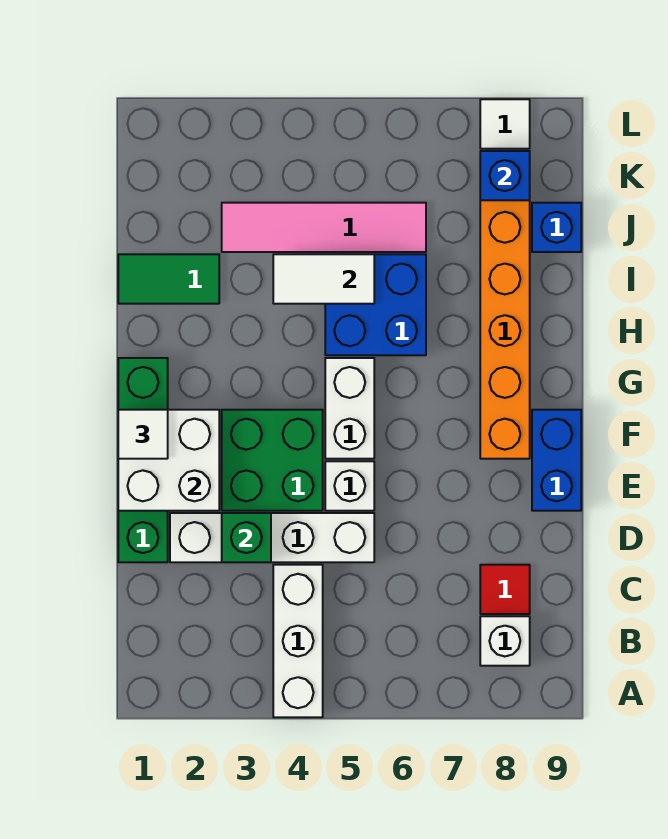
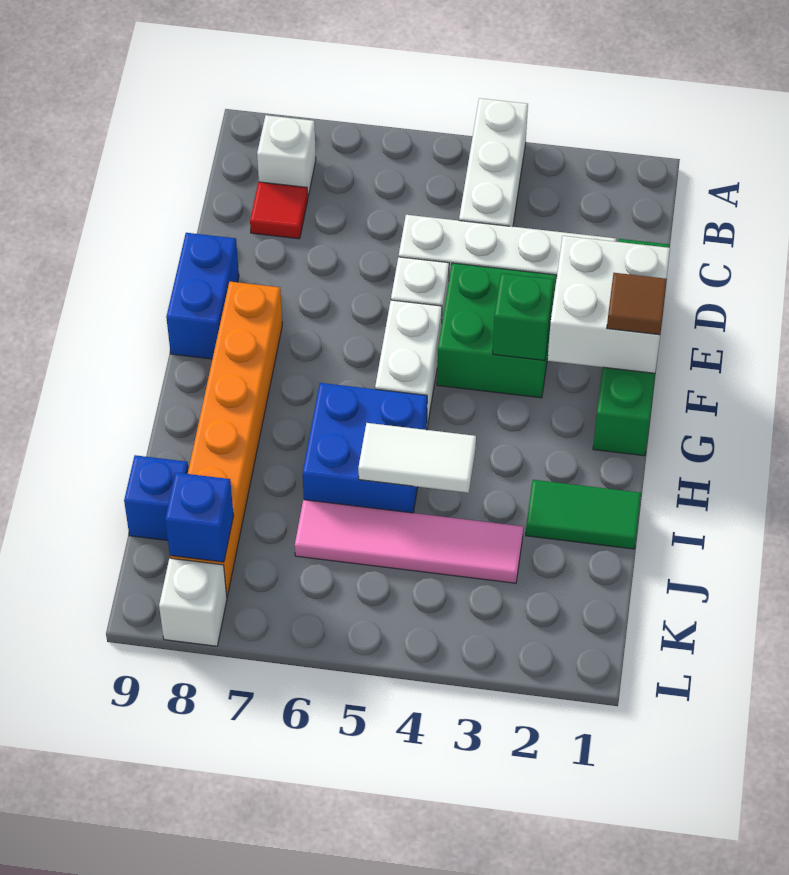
green brick D3 level 2 -> green brick F3 level 2
white tile F1 level 3 -> brown tile F1 level 3
white tile L8 level 1 -> white brick L8 level 1

